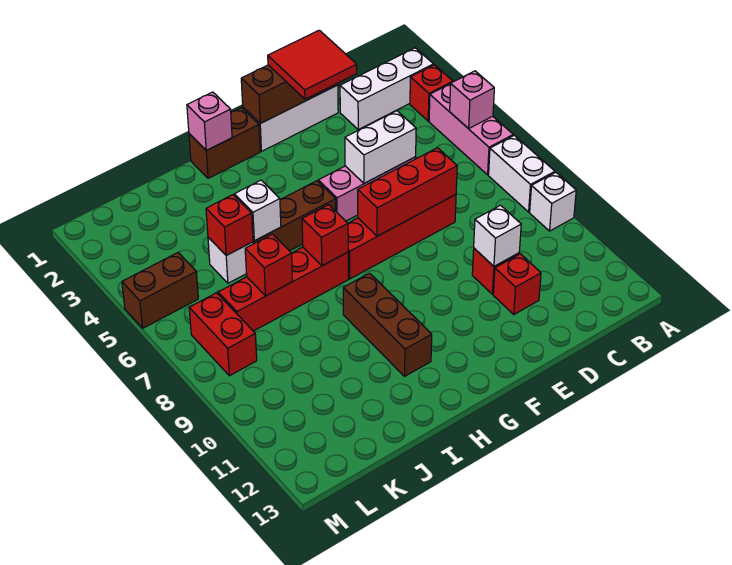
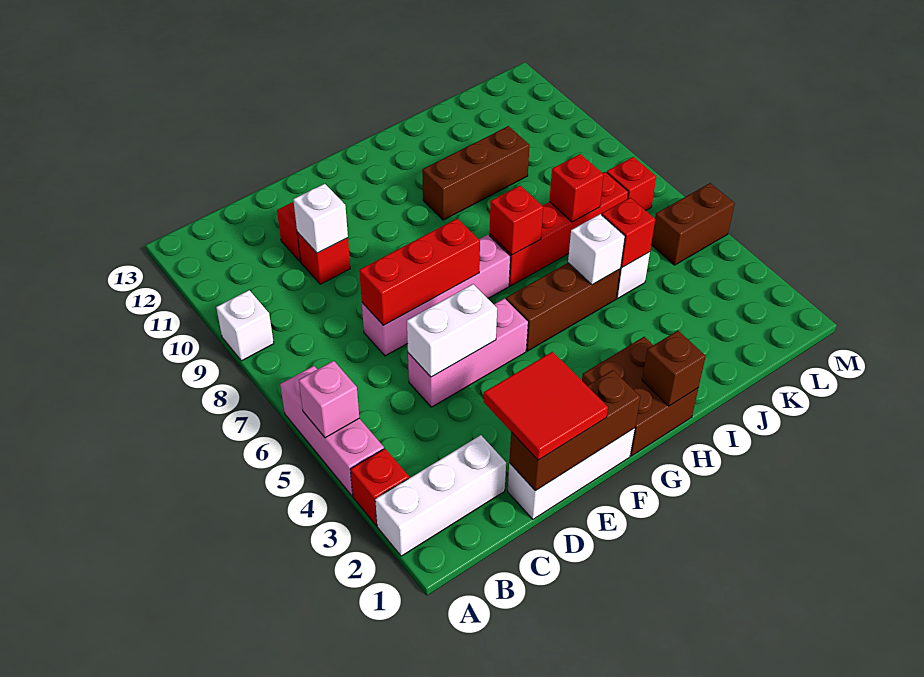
white brick A7:A8 level 1 -> none
red brick D7:G7 level 1 -> pink brick D7:G7 level 1
brown brick G1:H1 level 1 -> brown brick G1:H2 level 1
pink brick H1 level 2 -> brown brick H1 level 2
brown brick H9:H11 level 1 -> brown brick H10:J10 level 1
red brick L7:L8 level 1 -> red brick L7 level 1

